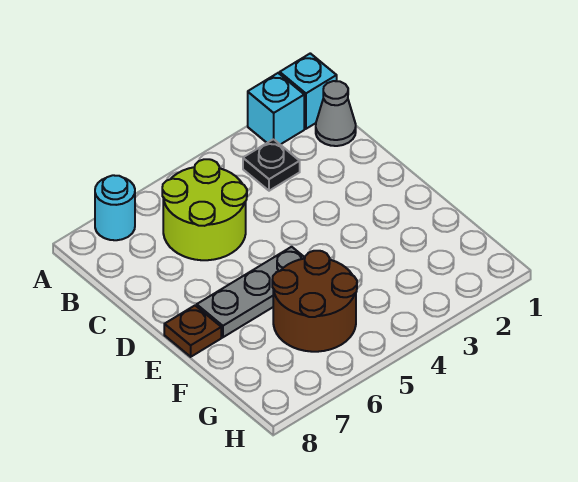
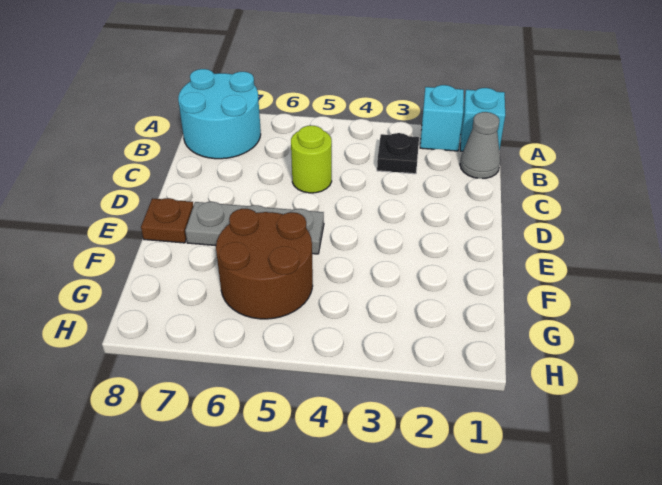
cyan round brick A7 level 1 -> cyan round brick A7:B8 level 1
lime round brick B5:C6 level 1 -> lime round brick C5 level 1

